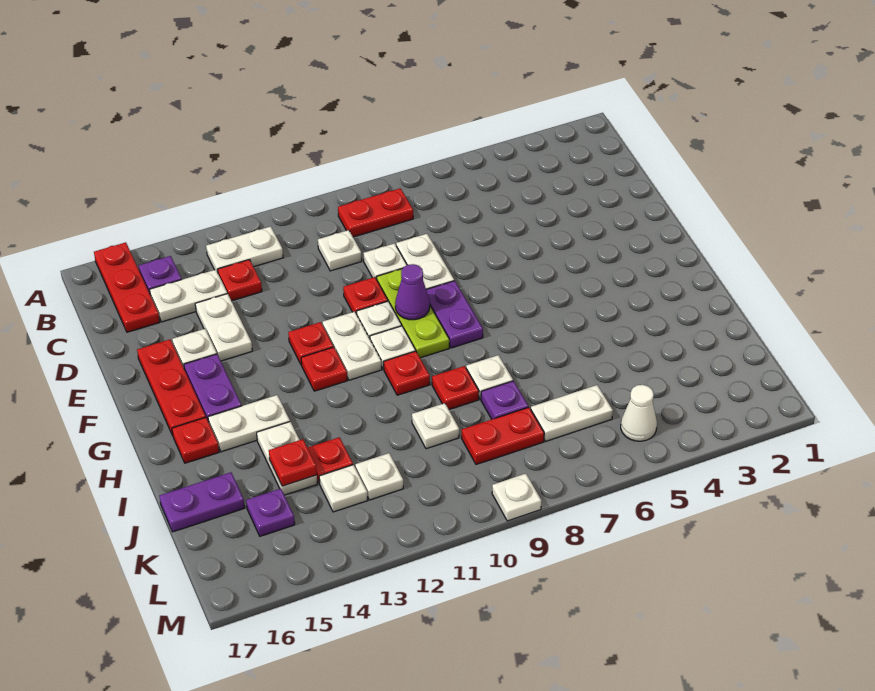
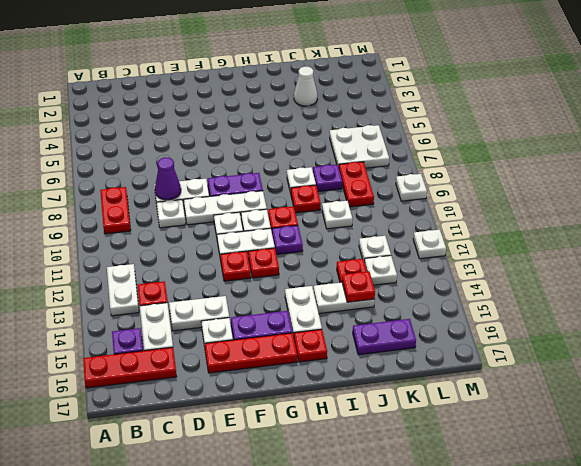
white plate C10 level 1 -> white plate M12 level 1
lime plate E9:G9 level 1 -> white plate E9:G9 level 1
red plate E10 level 1 -> none
purple cone F9 level 2 -> purple cone D8 level 2
purple plate J16:J17 level 1 -> purple plate J16:K16 level 1
white plate K6:K7 level 1 -> white plate K6:L7 level 1
purple plate K15 level 1 -> purple plate H11 level 1
white cone L5 level 1 -> white cone J3 level 1

